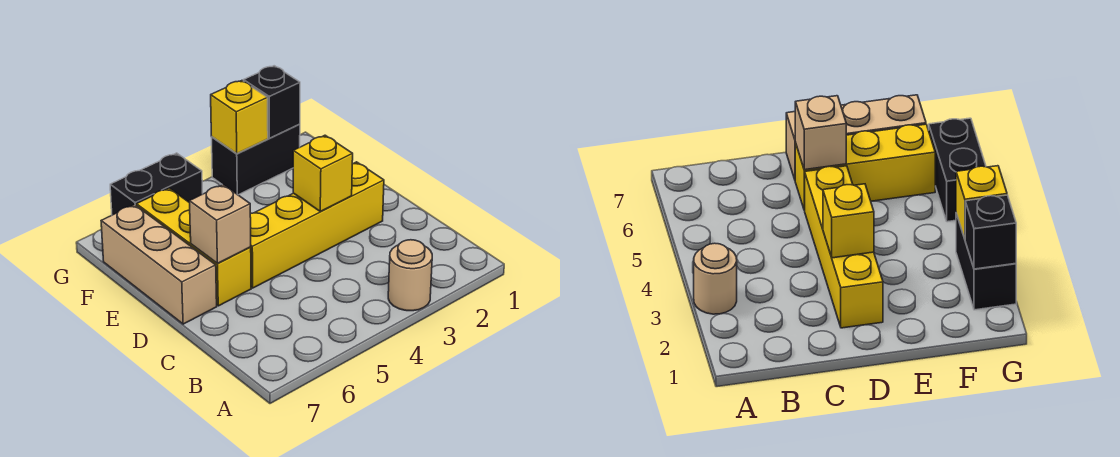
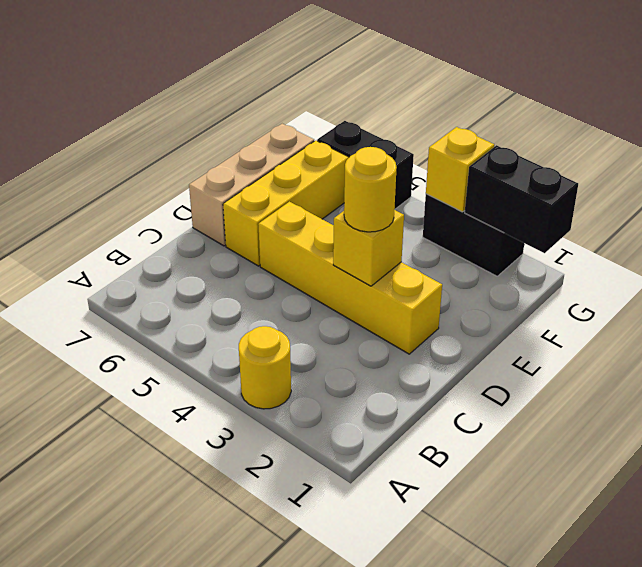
tan round brick A3 level 1 -> yellow round brick A3 level 1
none -> yellow round brick D3 level 3
tan brick D6 level 2 -> none
black brick G2 level 2 -> black brick G1:G2 level 2

